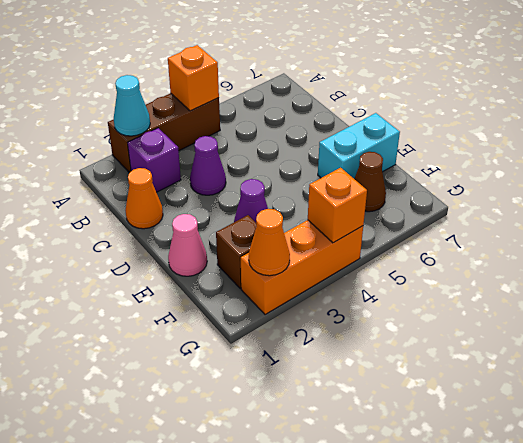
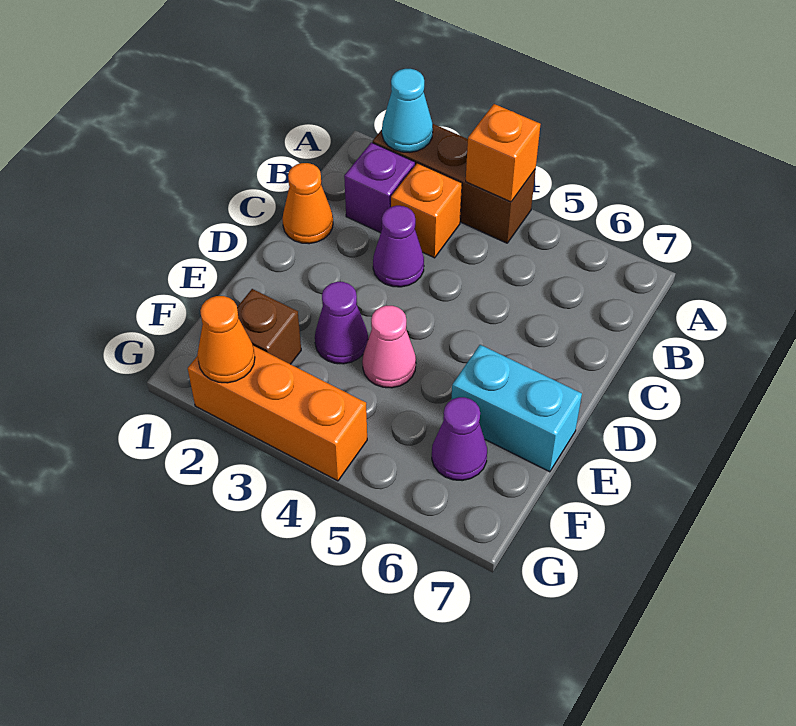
pink cone E1 level 1 -> pink cone E4 level 1
brown cone F6 level 1 -> purple cone F6 level 1
orange brick G4 level 2 -> orange brick B3 level 1

